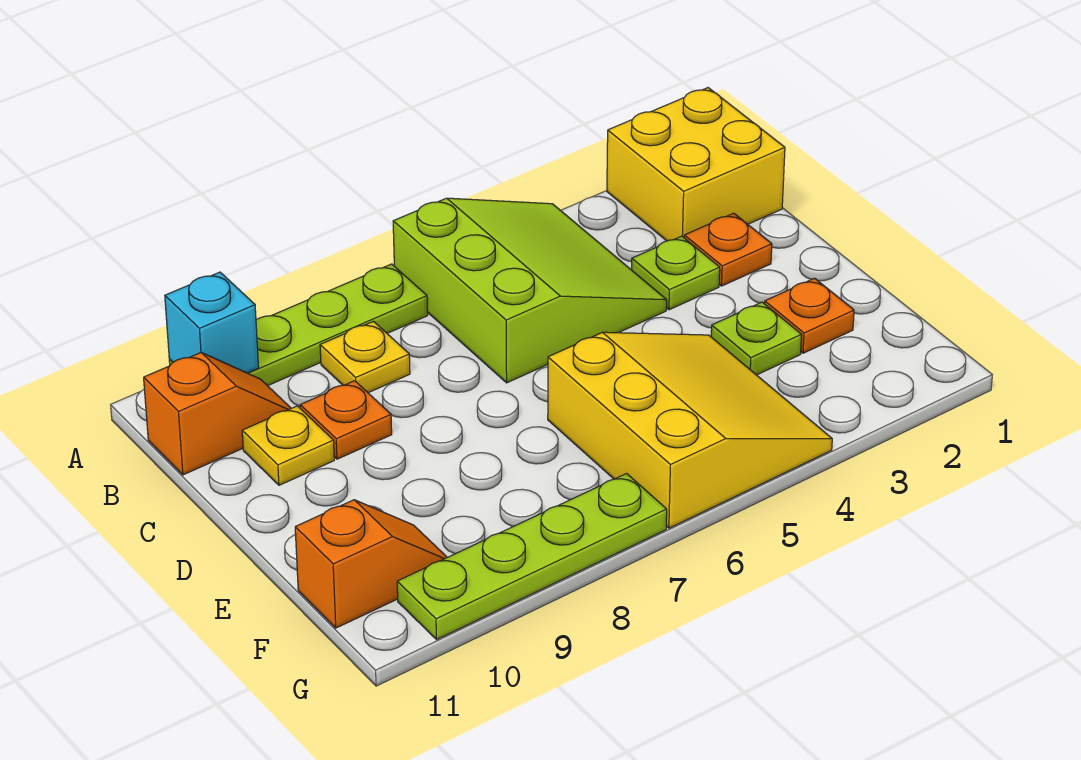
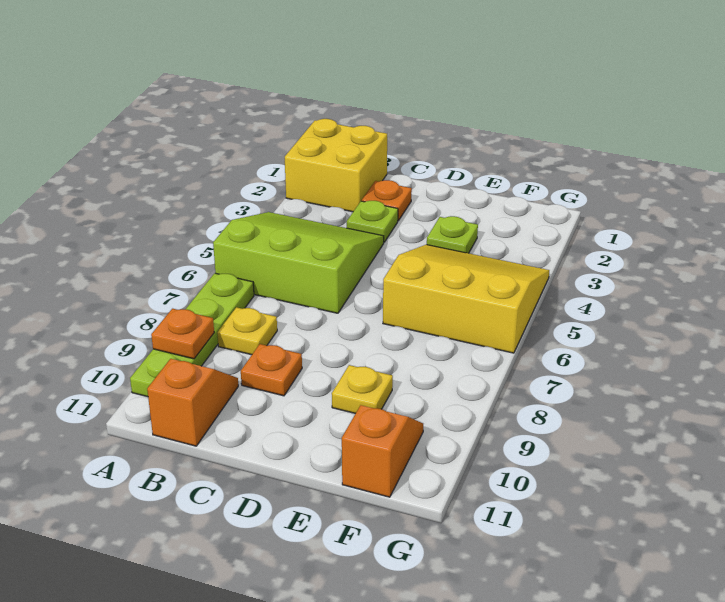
cyan brick A10 level 2 -> none
yellow plate C10 level 1 -> yellow plate E9 level 1
orange plate E2 level 1 -> orange plate A9 level 2
lime plate G7:G10 level 1 -> none

